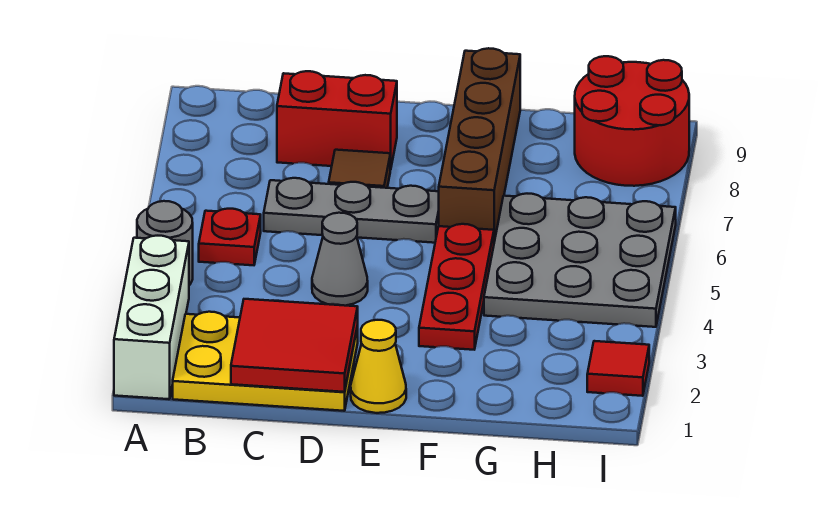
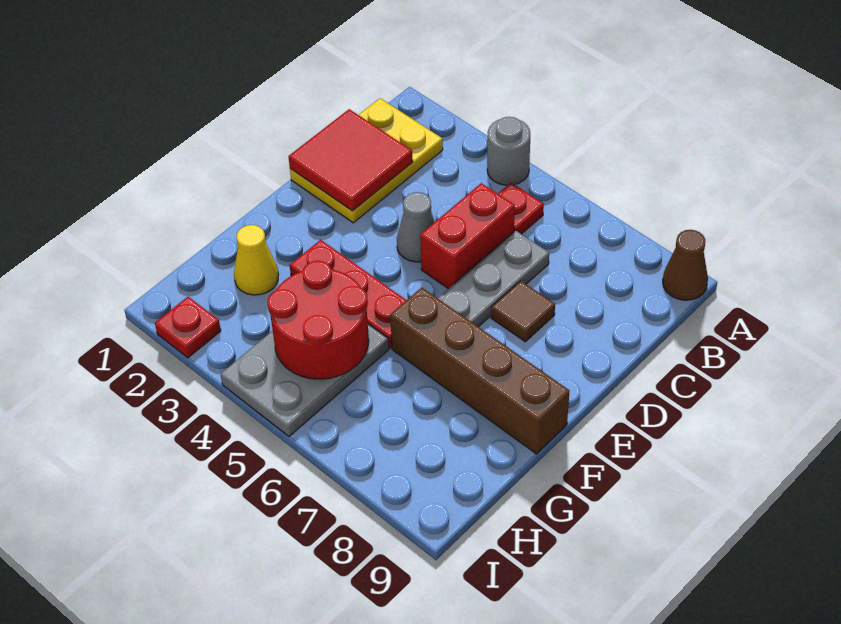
white brick A1:A3 level 1 -> none
none -> brown cone A9 level 1
red brick C8:D8 level 1 -> red brick C5:D5 level 1
yellow cone E1 level 1 -> yellow cone G2 level 1
grey plate G4:I6 level 1 -> grey plate G4:I5 level 1
red round brick H8:I9 level 1 -> red round brick G4:H5 level 2
red tile I2 level 1 -> red plate I2 level 1

